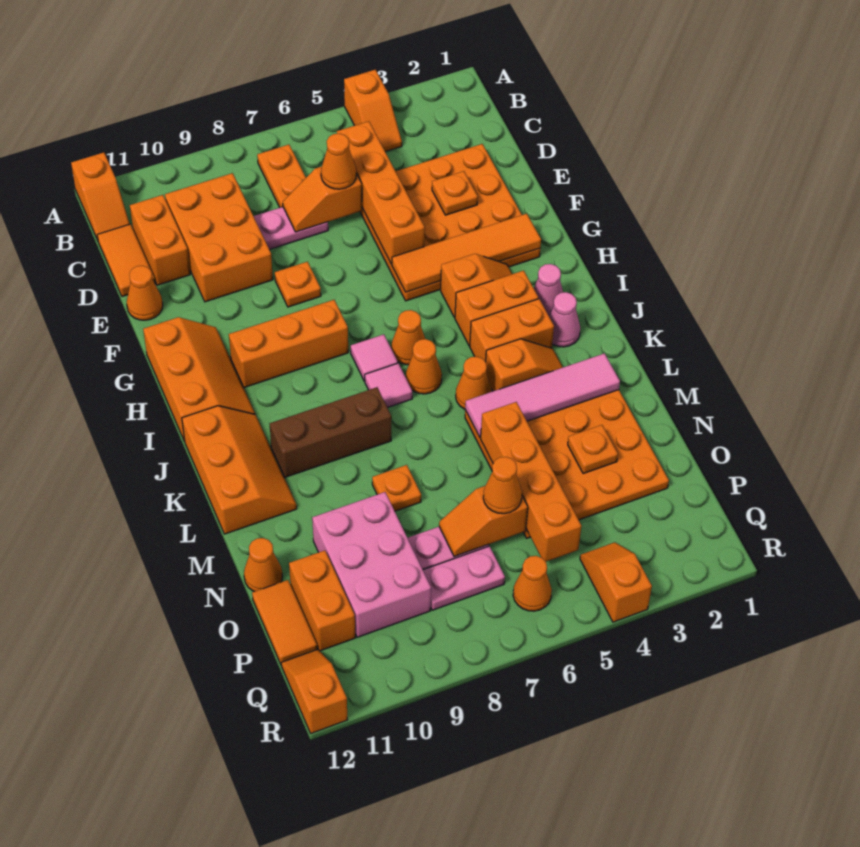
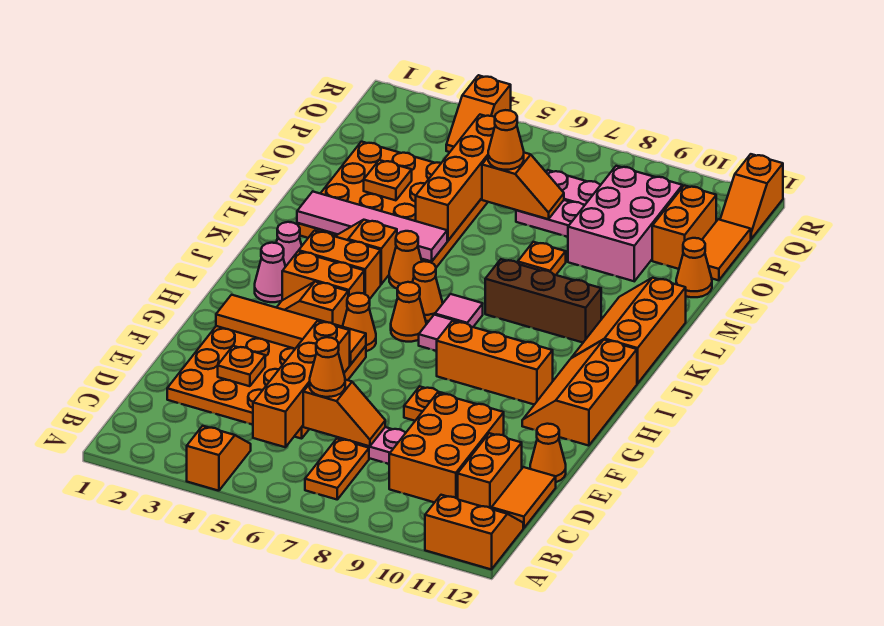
orange slope A12:B12 level 1 top A -> orange slope A11:B12 level 1 top A
orange cone Q6 level 1 -> orange cone H5 level 1

